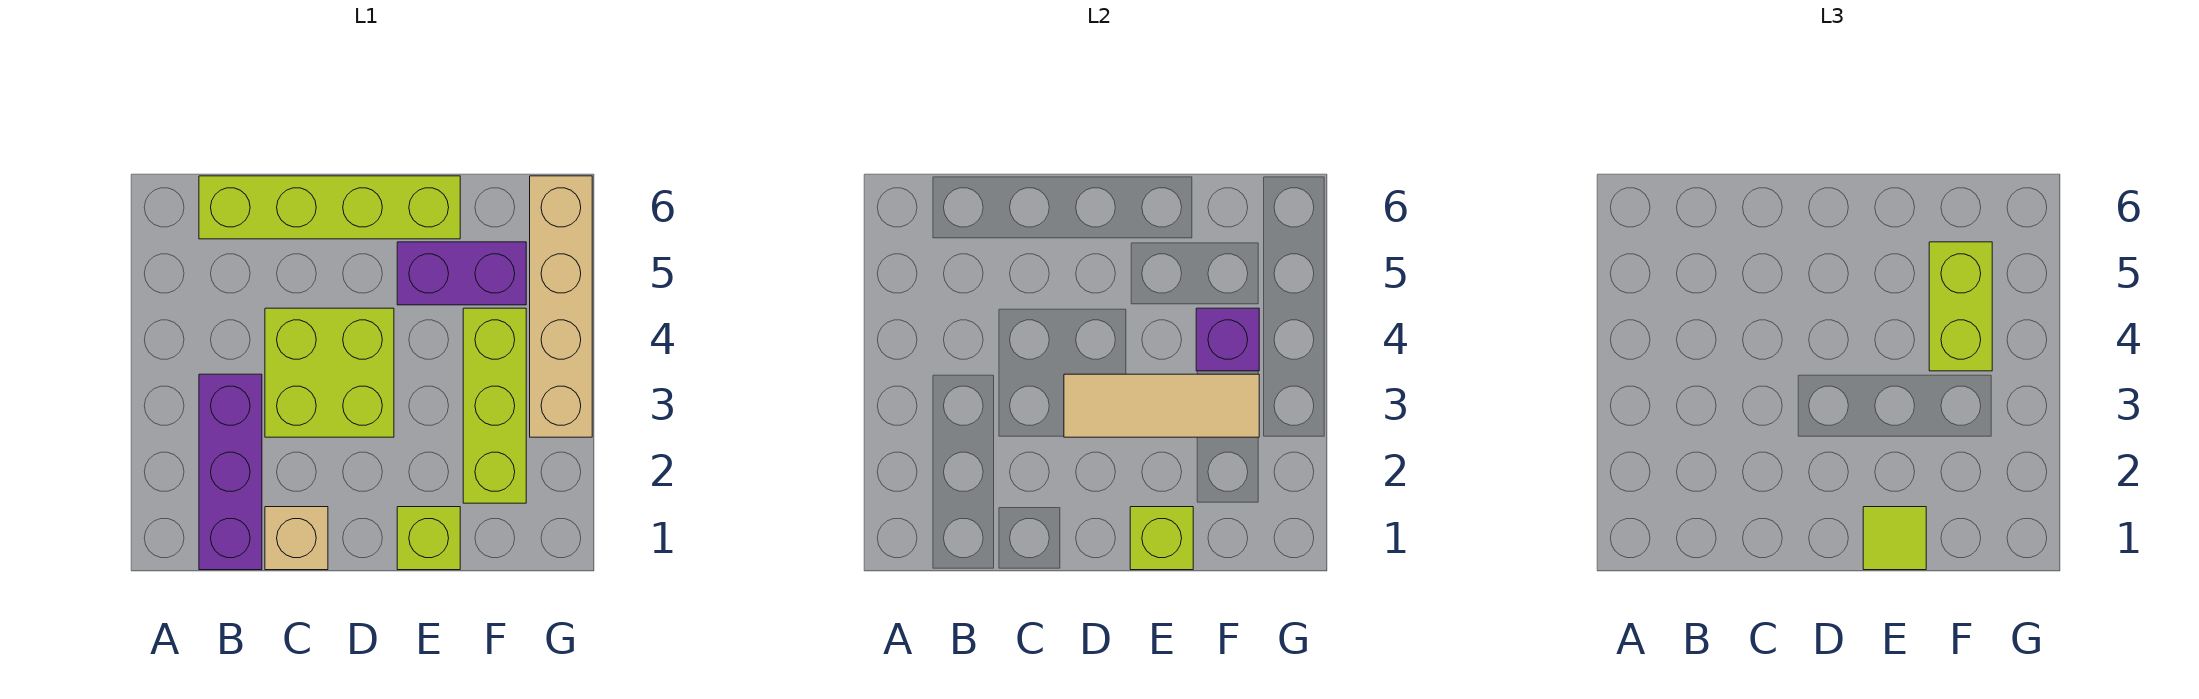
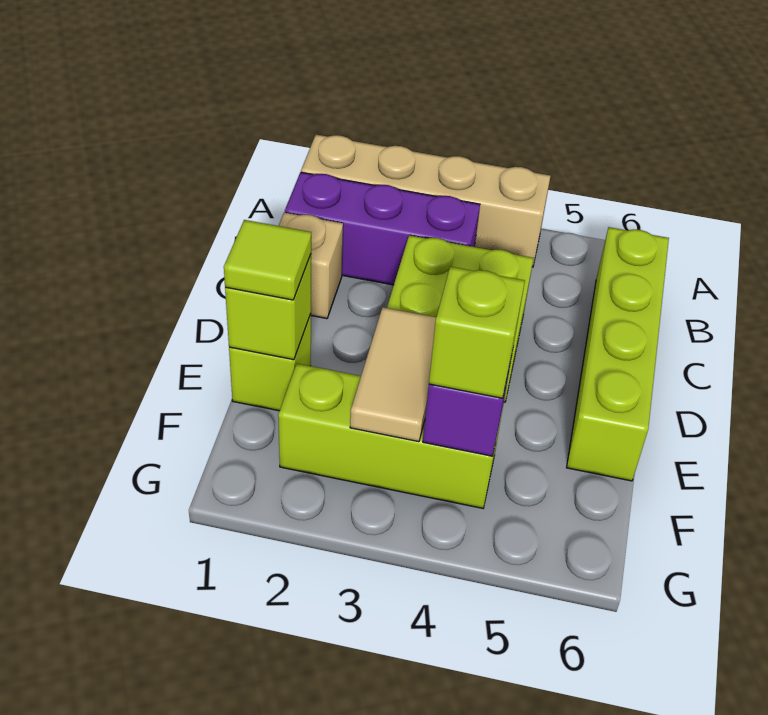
tan tile D3:F3 level 2 -> tan tile E3:F3 level 2
purple brick E5:F5 level 1 -> none
lime brick F4:F5 level 3 -> lime brick F4 level 3
tan brick G3:G6 level 1 -> tan brick A1:A4 level 1

